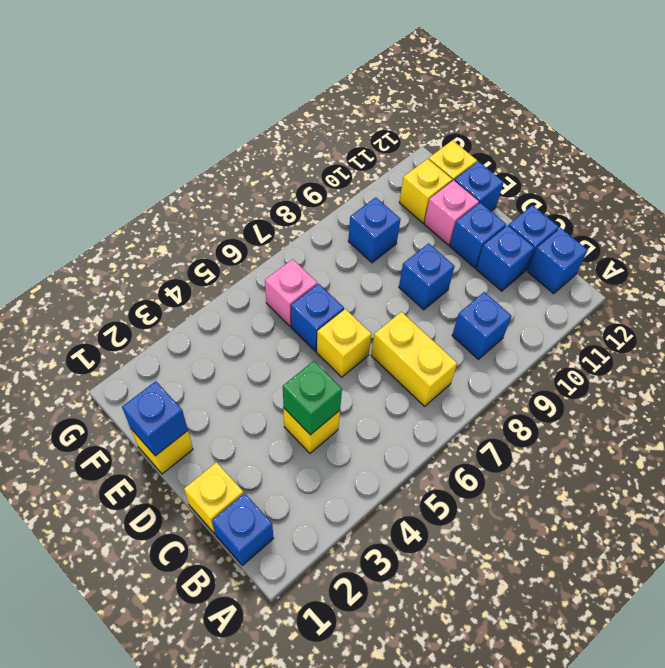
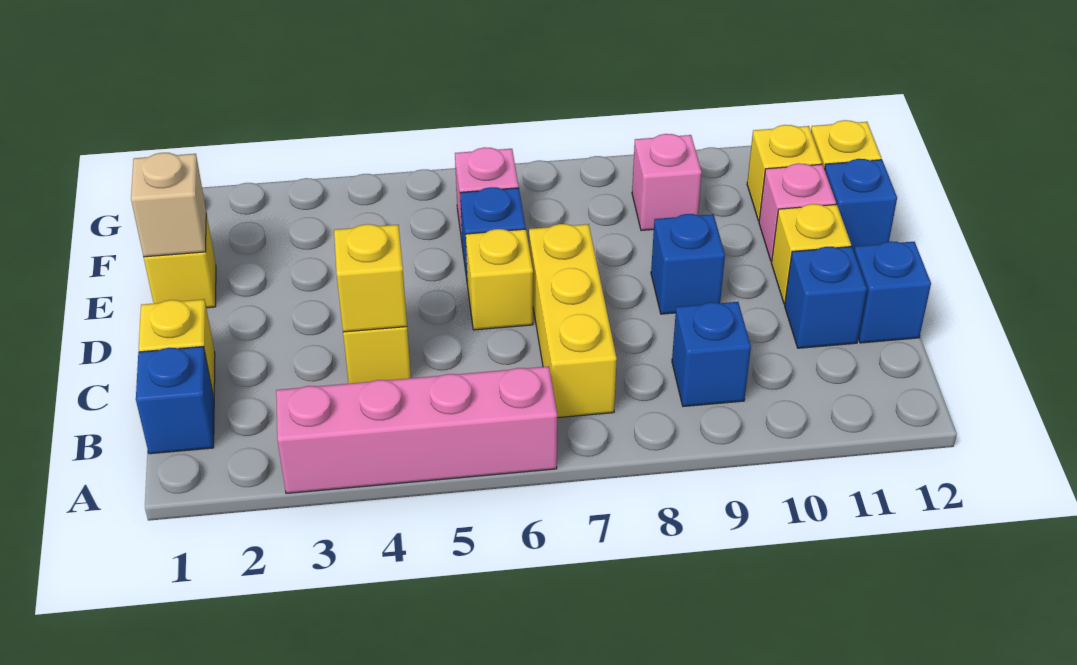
none -> pink brick A3:A6 level 1
yellow brick B7:C7 level 1 -> yellow brick B7:D7 level 1
blue brick B12 level 1 -> none
green brick C4 level 2 -> yellow brick C4 level 2
blue brick D11 level 1 -> yellow brick D11 level 1
blue brick E1 level 2 -> tan brick E1 level 2
blue brick F9 level 1 -> pink brick F9 level 1

